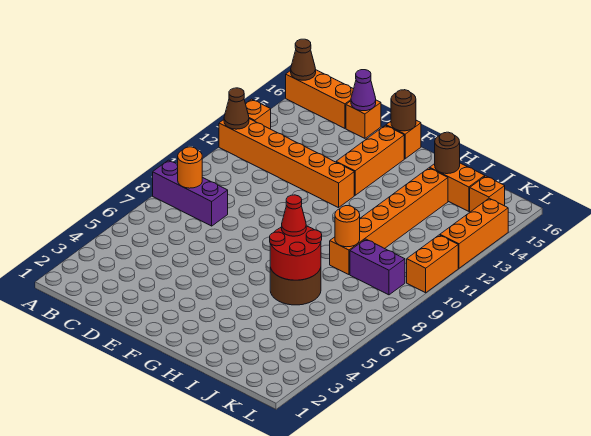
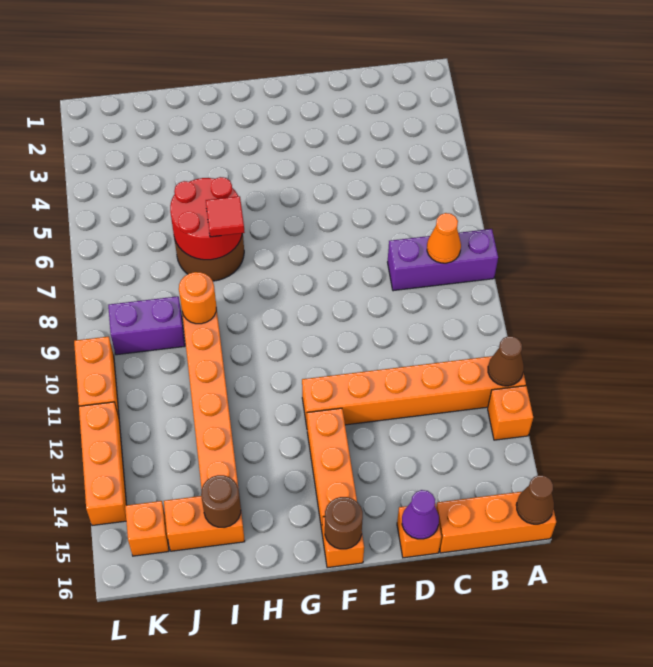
orange round brick B8 level 2 -> orange cone B8 level 2
red cone H7 level 3 -> red tile H7 level 3

